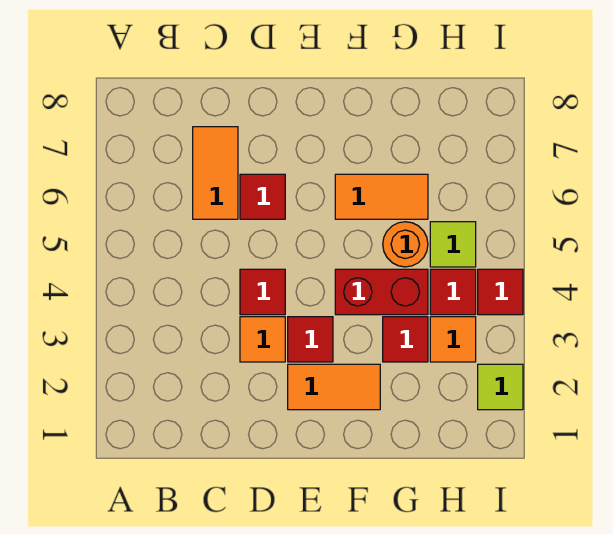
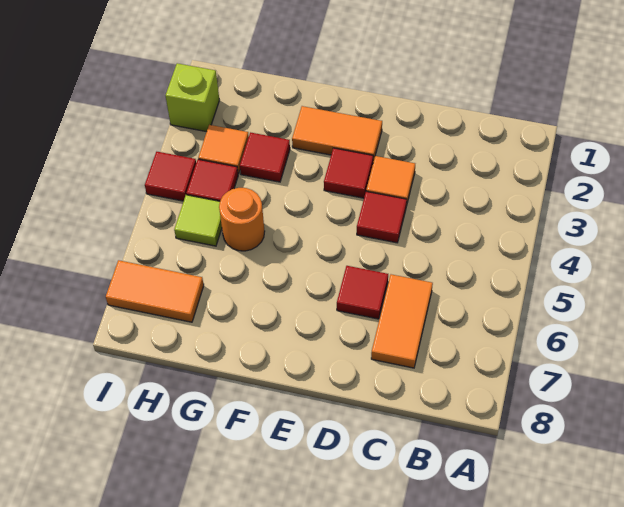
red brick F4:G4 level 1 -> none
orange tile F6:G6 level 1 -> orange tile H7:I7 level 1
lime tile I2 level 1 -> lime brick I2 level 1

